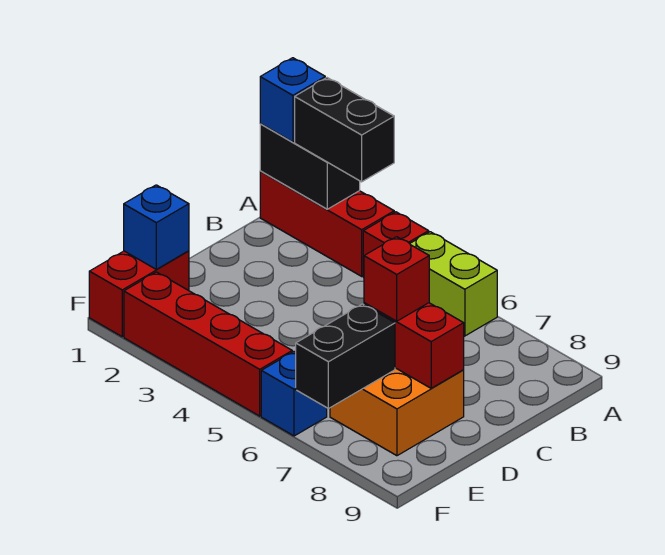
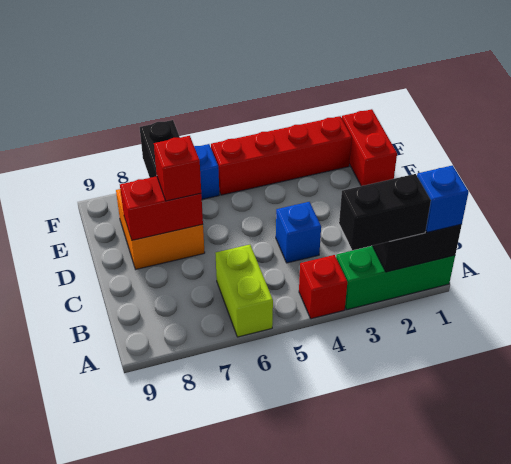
red brick A1:A3 level 1 -> green brick A1:A3 level 1
lime brick A5:A6 level 1 -> lime brick A6:B6 level 1
blue brick E1 level 2 -> blue brick C4 level 1

